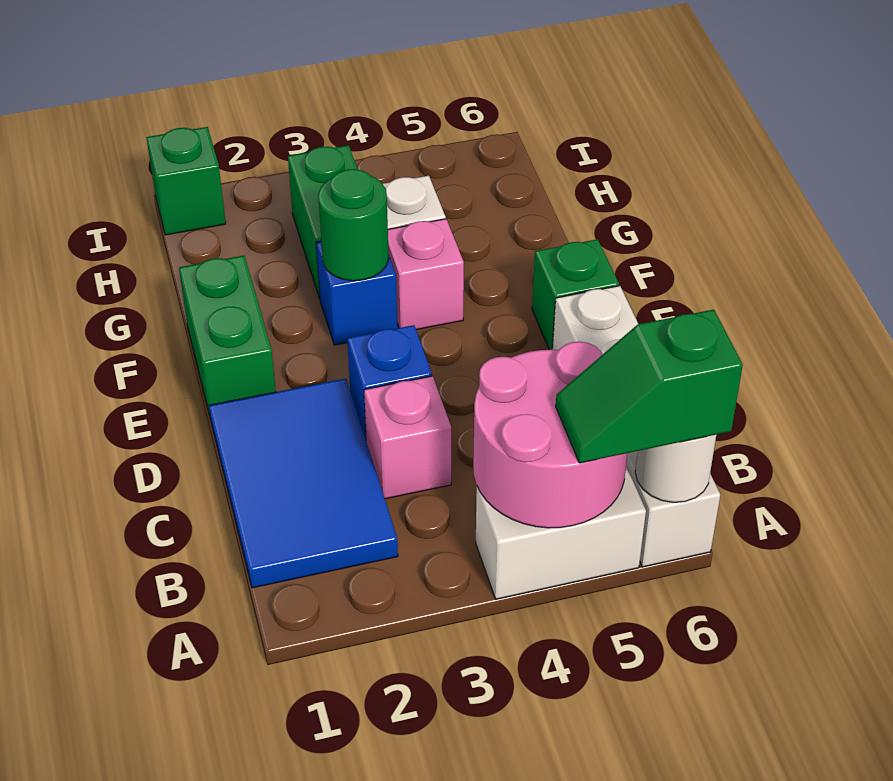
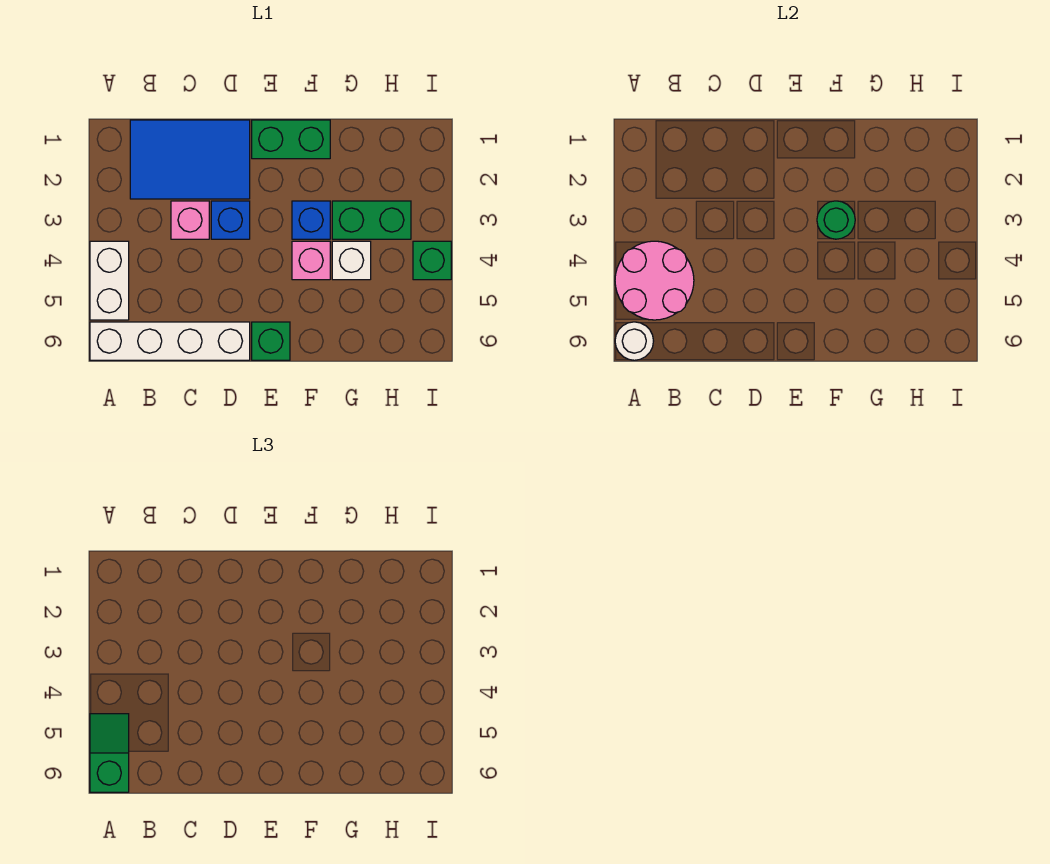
green brick I1 level 1 -> green brick I4 level 1

